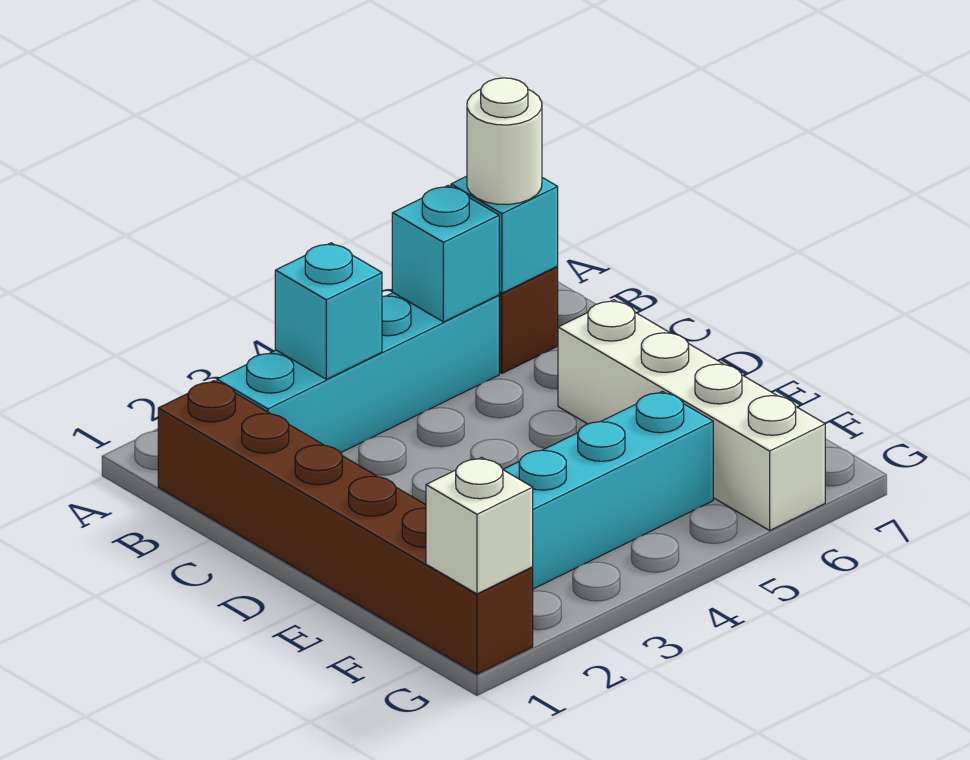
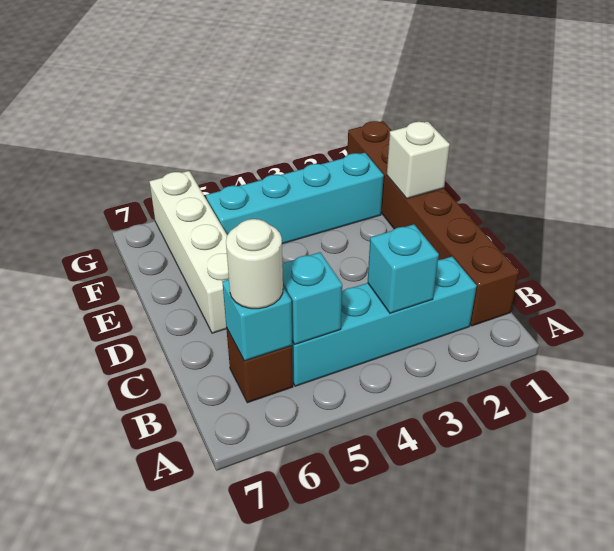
white brick G1 level 2 -> white brick E1 level 2

